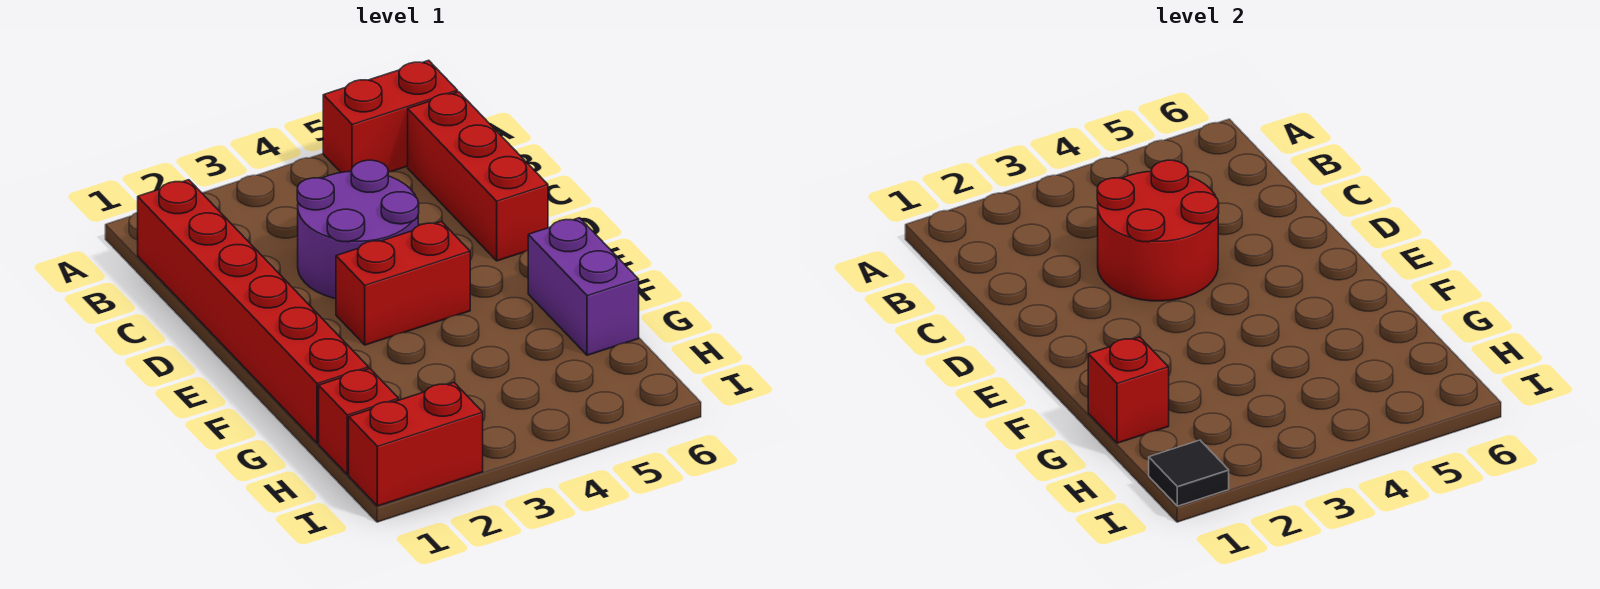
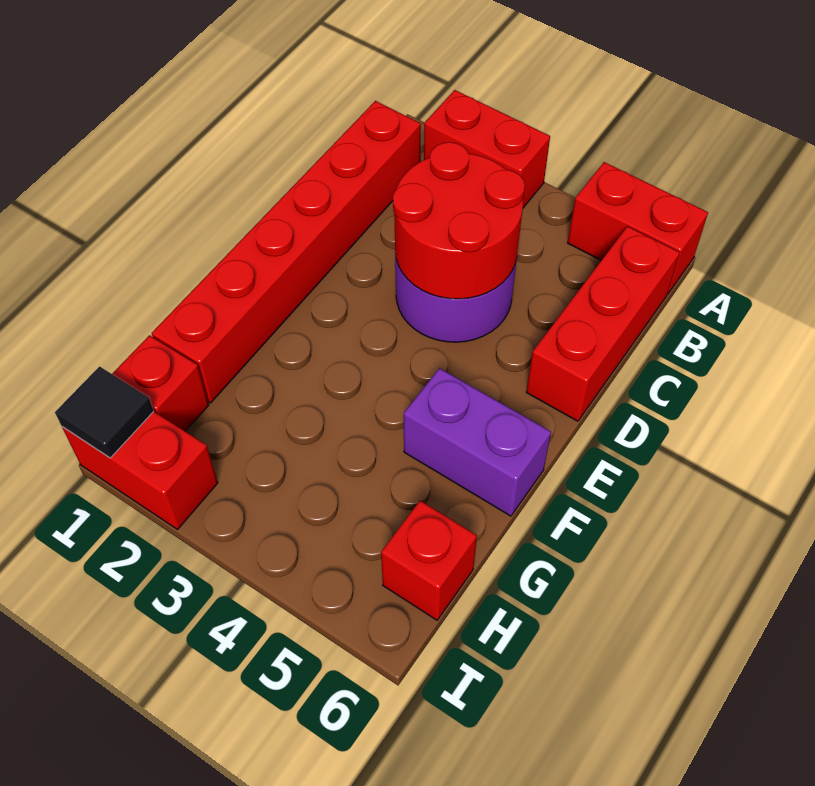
red brick E3:E4 level 1 -> red brick A2:A3 level 1
purple brick F6:G6 level 1 -> purple brick F5:F6 level 1
red brick G1 level 2 -> red brick H6 level 1

